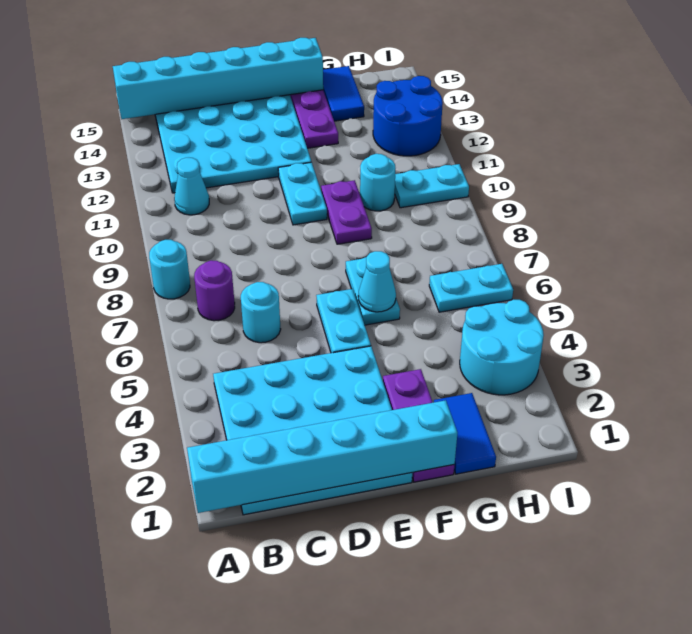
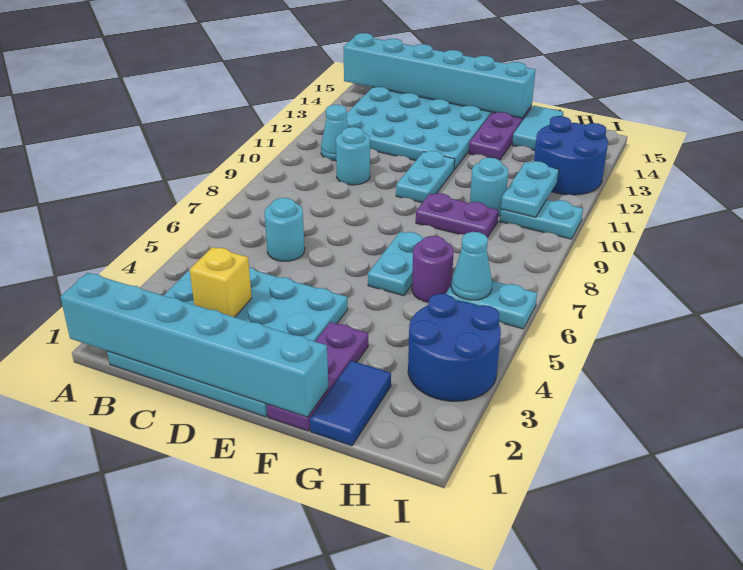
cyan round brick A8 level 1 -> cyan round brick C10 level 1
purple round brick B7 level 1 -> purple round brick G6 level 1
none -> yellow brick C3 level 2
cyan plate E5:E6 level 1 -> cyan plate H10:H11 level 2
cyan cone F6 level 2 -> cyan cone H6 level 2
purple plate F9:F10 level 1 -> purple plate F9:G9 level 1
blue tile G14:G15 level 1 -> cyan tile G14:G15 level 1
cyan round brick H3:I4 level 1 -> blue round brick H3:I4 level 1

